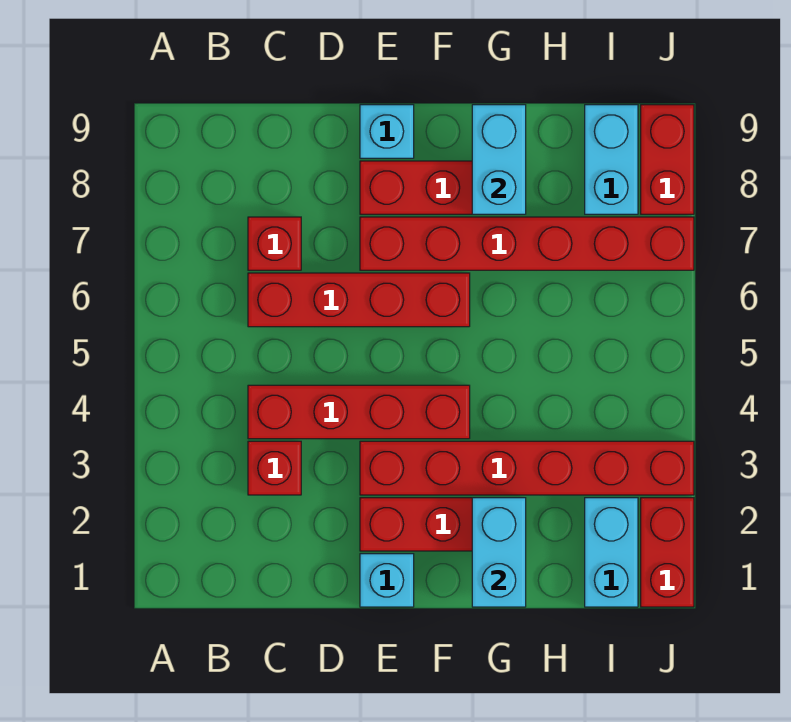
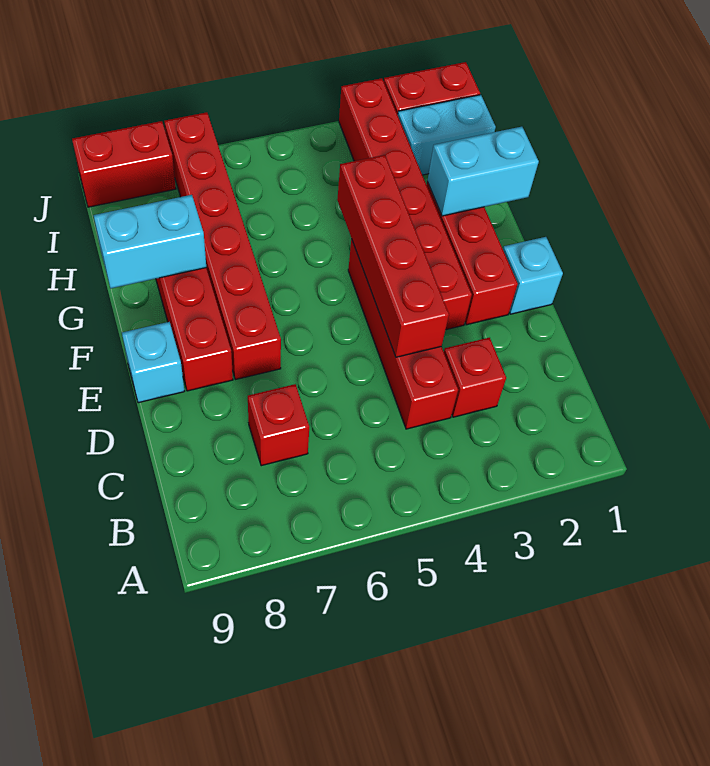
red brick C6:F6 level 1 -> red brick D4:G4 level 2
cyan brick I8:I9 level 1 -> none

